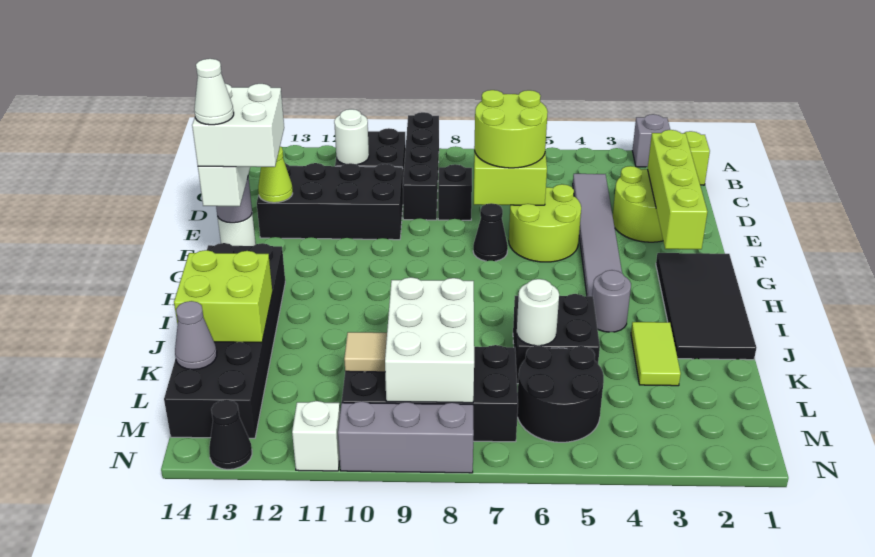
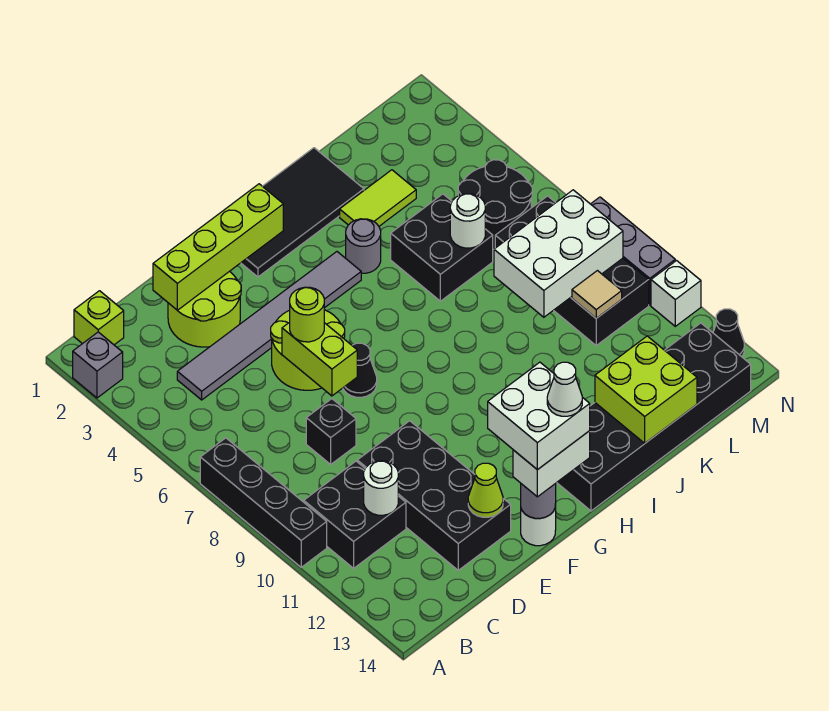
black brick A9:D9 level 1 -> black brick A7:A10 level 1
lime round brick D6:E7 level 3 -> lime round brick E6 level 3
grey cone L14 level 2 -> none

